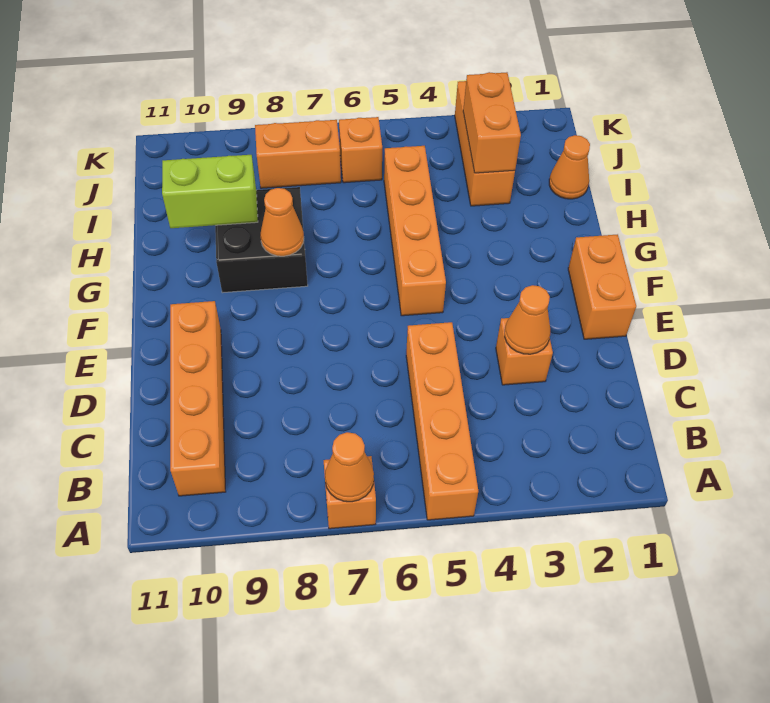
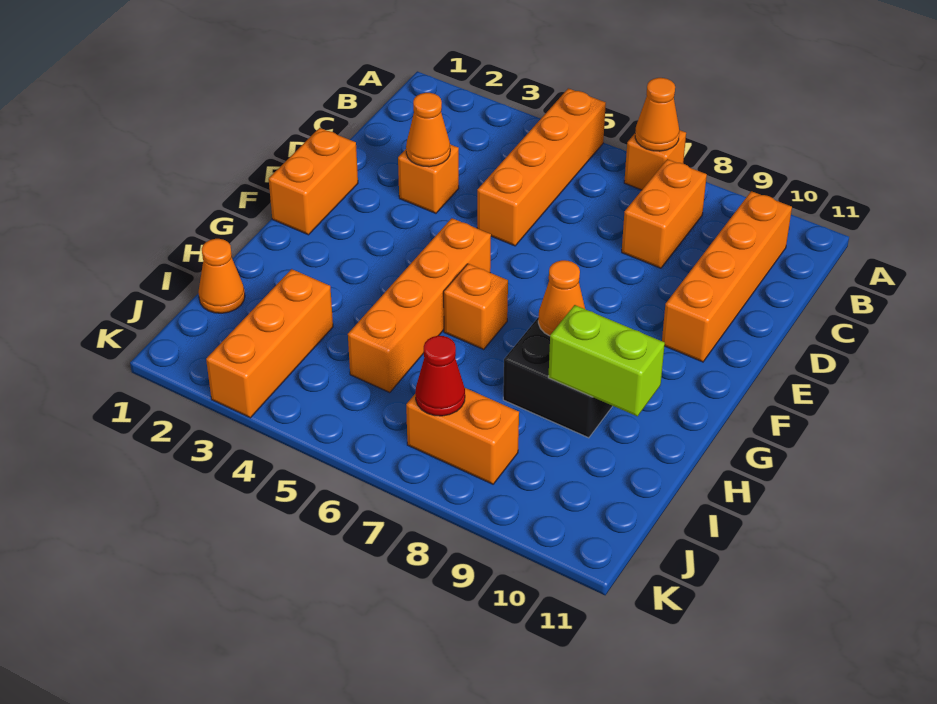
orange brick I3:J3 level 2 -> orange brick B8:C8 level 1
orange brick J6 level 1 -> orange brick G6 level 1
none -> red cone J7 level 2

